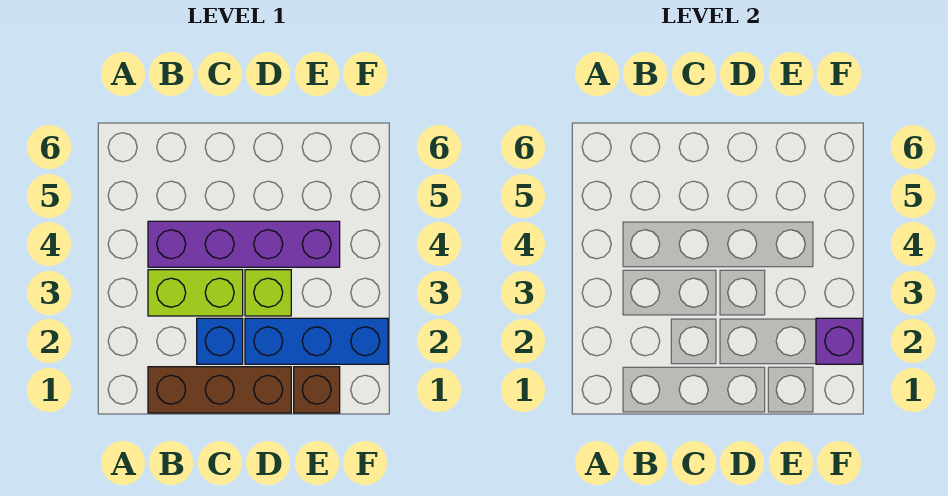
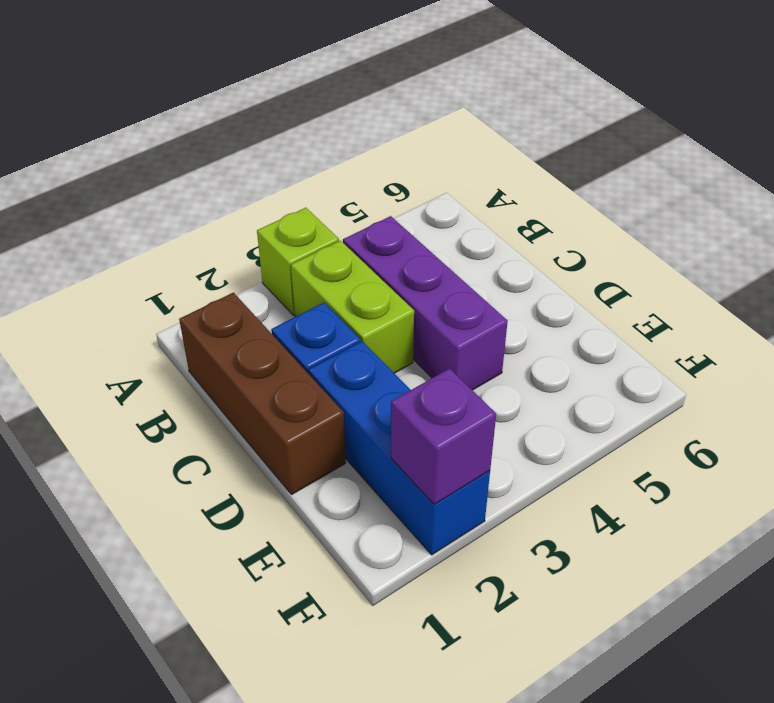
purple brick B4:E4 level 1 -> purple brick B4:D4 level 1
lime brick D3 level 1 -> lime brick A3 level 1
brown brick E1 level 1 -> none

